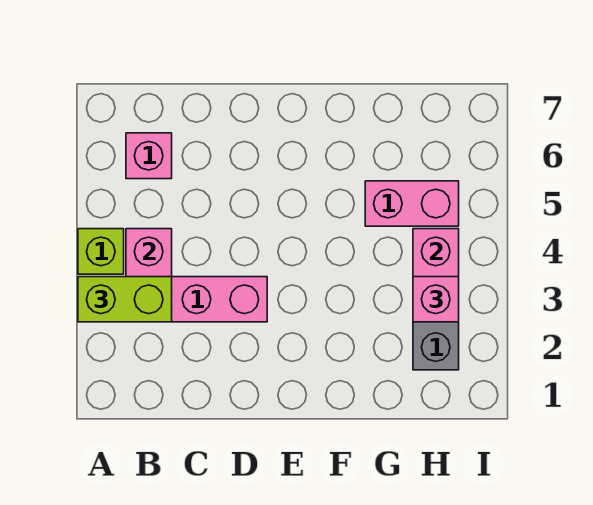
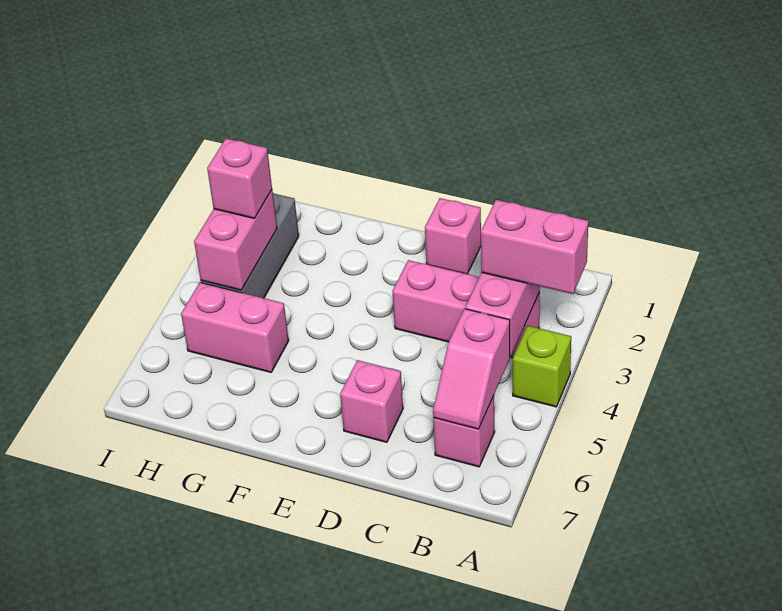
lime brick A3:B3 level 3 -> pink brick A3:B3 level 3
none -> pink slope B5:B6 level 2 top 5
none -> pink brick D1 level 1
none -> pink brick D6 level 1

